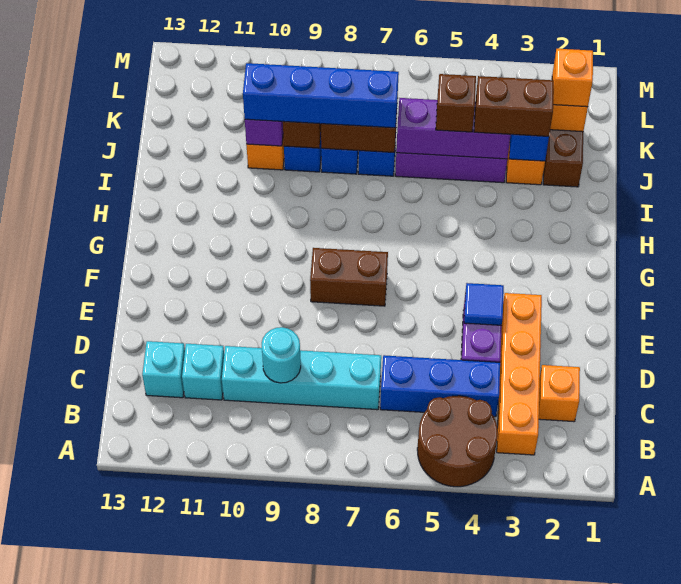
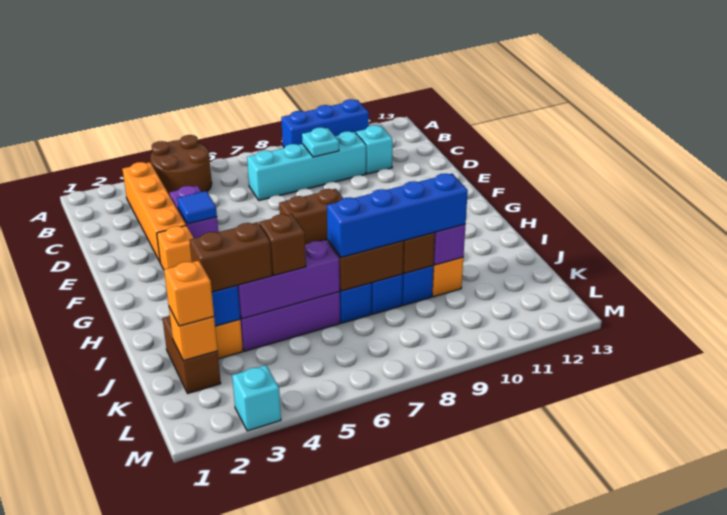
orange brick C2 level 1 -> orange brick F3 level 1
blue brick C4:C6 level 1 -> blue brick A9:A11 level 1
cyan round brick C9 level 2 -> cyan plate C9 level 2
cyan brick C12 level 1 -> cyan brick M3 level 1

